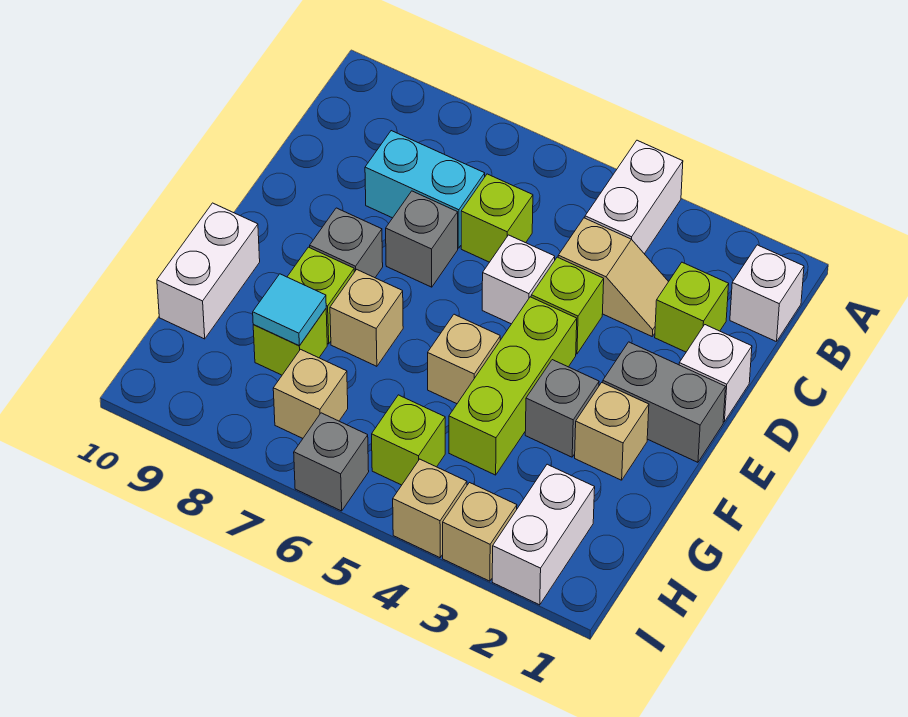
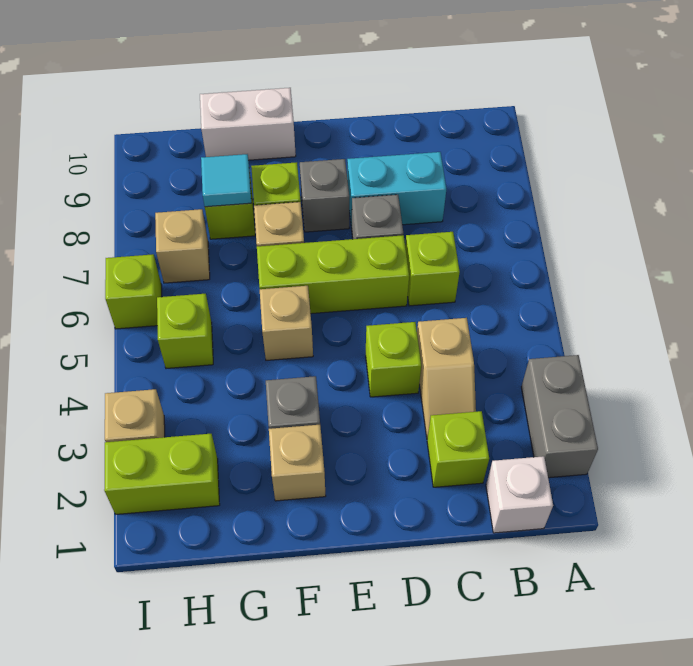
white brick A4:B4 level 1 -> none
cyan brick C7:C8 level 1 -> cyan brick C8:D8 level 1
white brick D1 level 1 -> none
white brick D5 level 1 -> none
grey brick E1:E2 level 1 -> grey brick A2:A3 level 1
lime brick E4:G4 level 1 -> lime brick D6:F6 level 1
white brick H2:I2 level 1 -> lime brick H2:I2 level 1
tan brick I4 level 1 -> none
grey brick I6 level 1 -> lime brick I6 level 1

